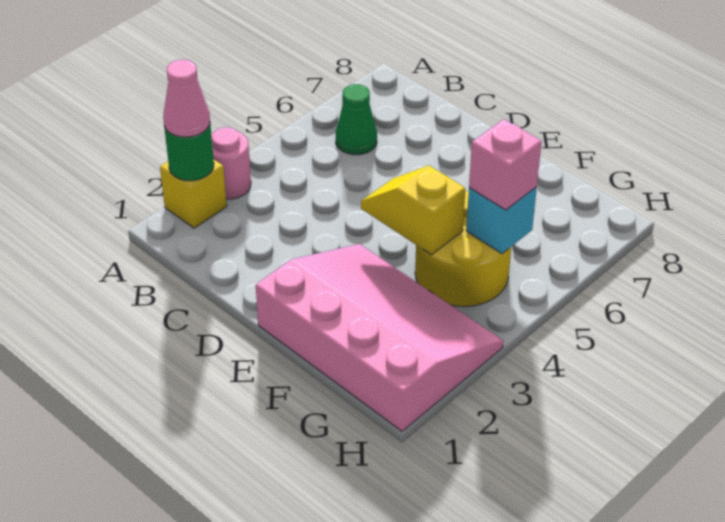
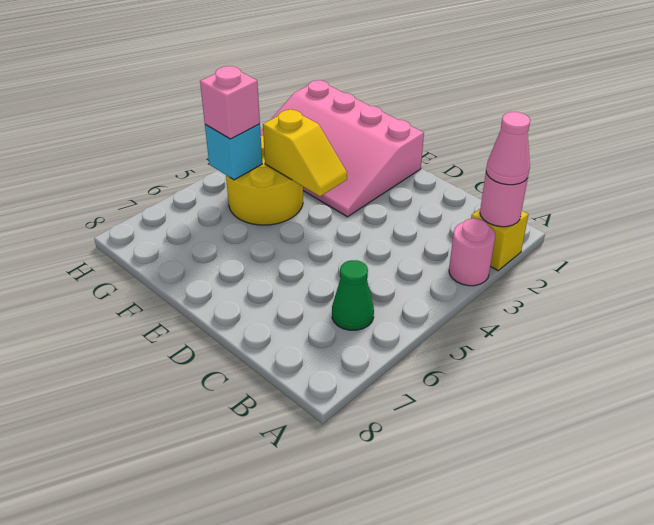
green round brick A2 level 2 -> pink round brick A2 level 2

